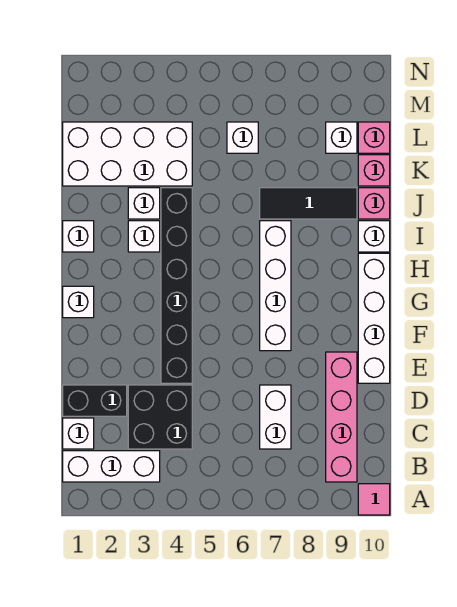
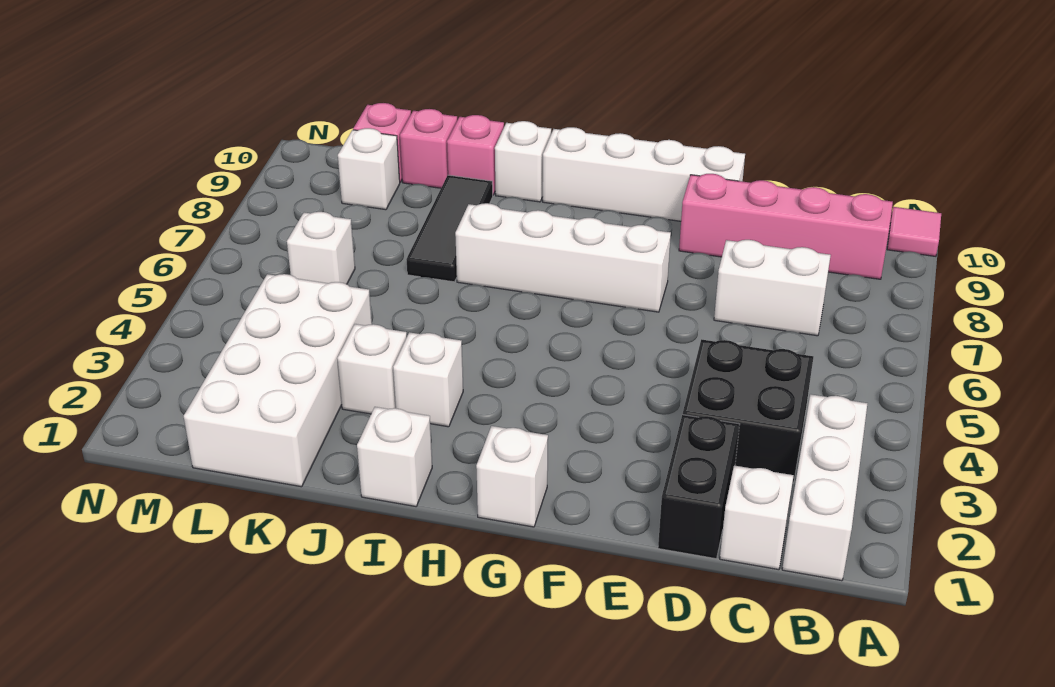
black brick E4:J4 level 1 -> none

